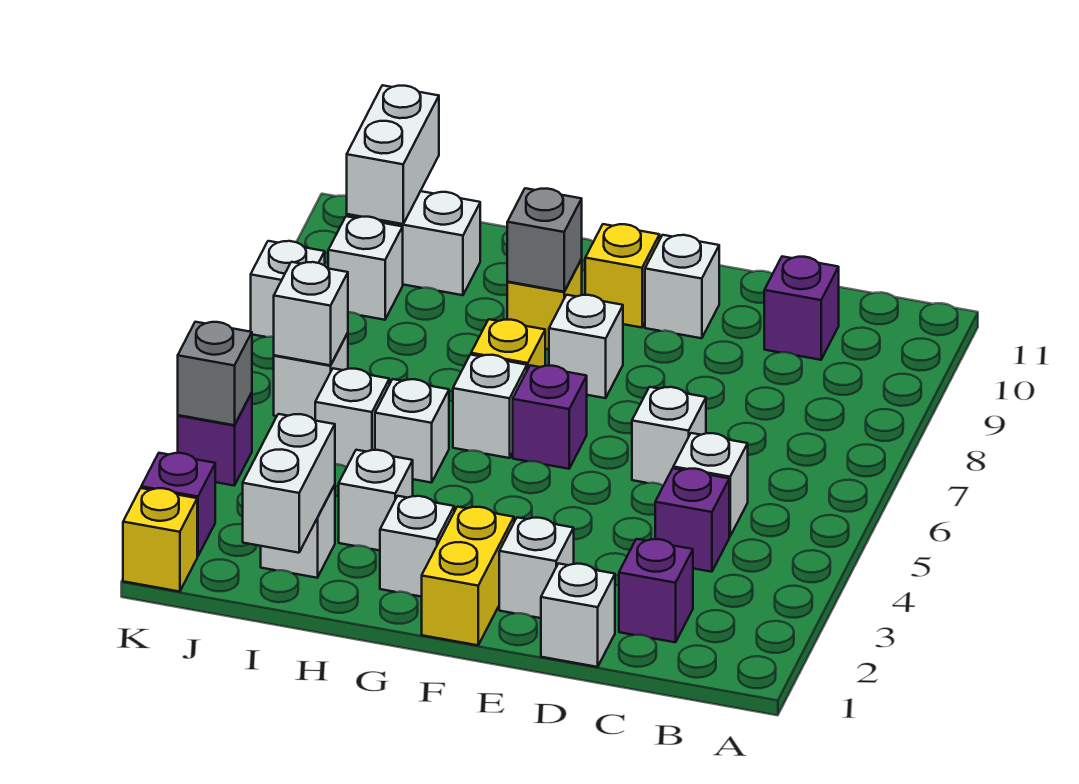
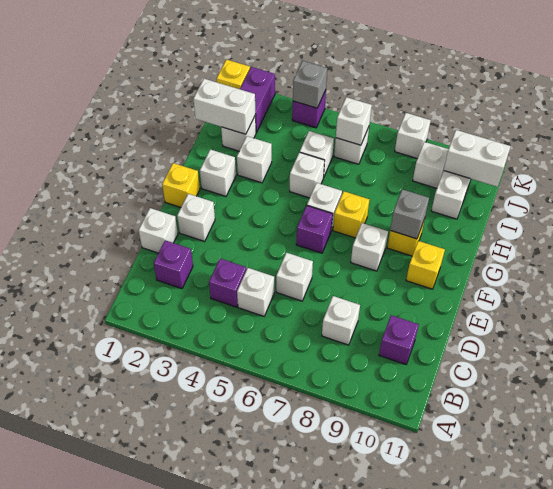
white brick E10 level 1 -> white brick C8 level 1
yellow brick F1:F2 level 1 -> yellow brick F1 level 1
purple brick K2 level 1 -> purple brick J2:K2 level 1

